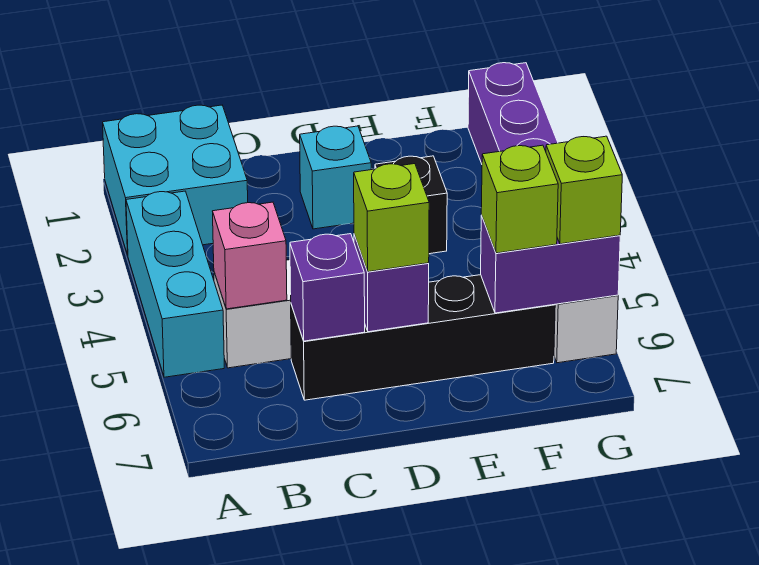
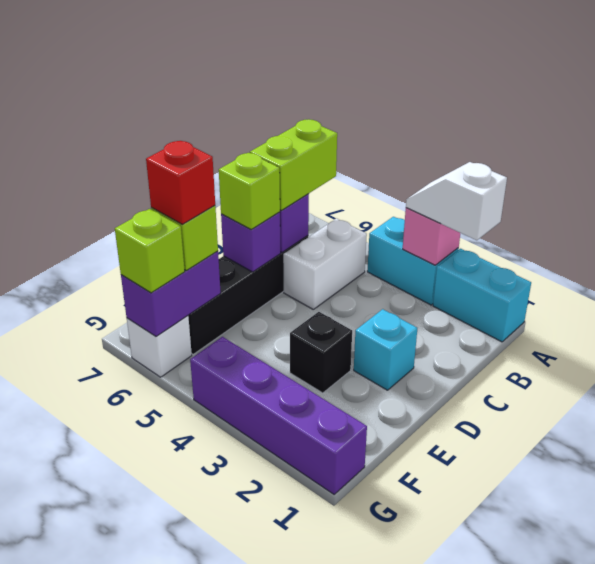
cyan brick A1:B2 level 1 -> cyan brick A1:A2 level 1
none -> white slope A2:A3 level 3 top 2
cyan brick A3:A5 level 1 -> cyan brick A3:A4 level 1
pink brick B5 level 2 -> pink brick A3 level 2
none -> lime brick B6:C6 level 3
none -> red brick F6 level 4

